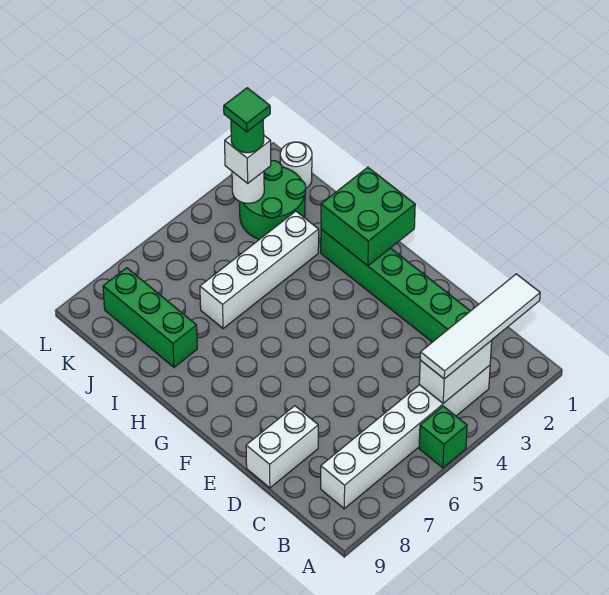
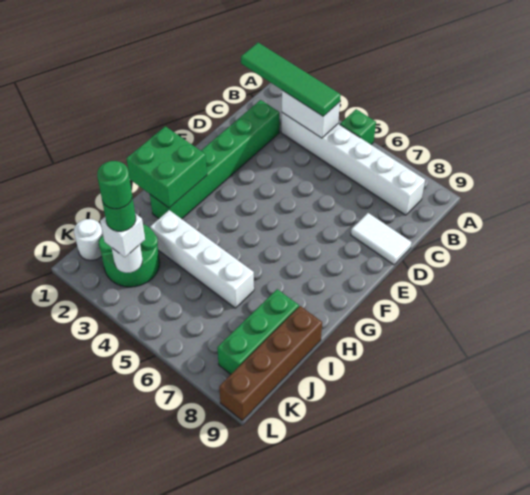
white tile B1:B4 level 3 -> green tile B1:B4 level 3
white brick D8:D9 level 1 -> white tile D8:D9 level 1
none -> brown brick I9:L9 level 1
green tile K3 level 5 -> green round brick K3 level 5

